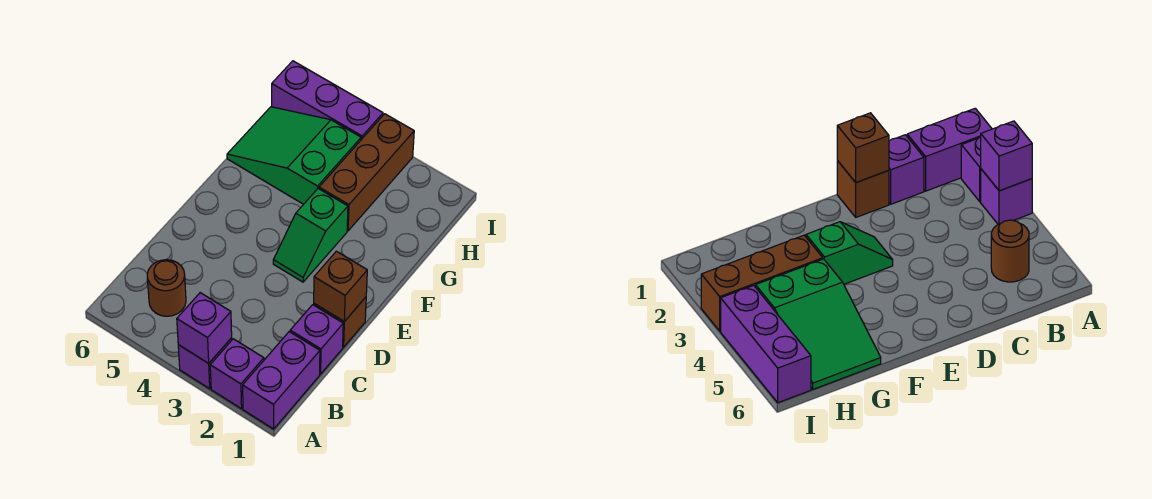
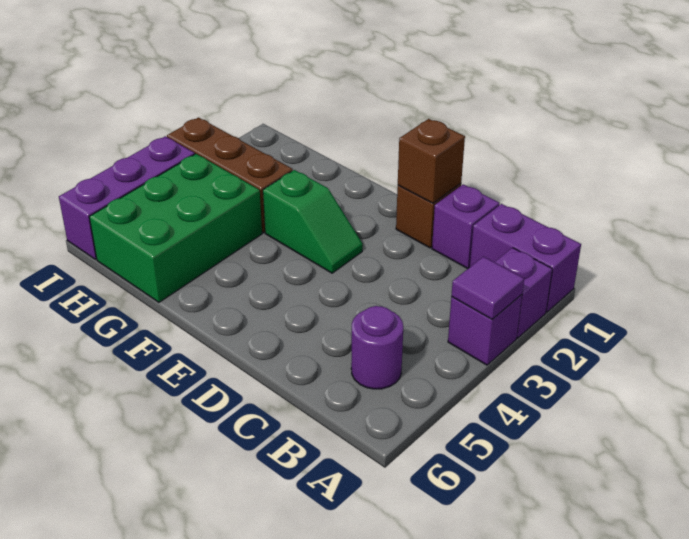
purple brick A3 level 2 -> purple tile A3 level 2
brown round brick B5 level 1 -> purple round brick B5 level 1
green slope G4:H6 level 1 top 4 -> green brick G4:H6 level 1

